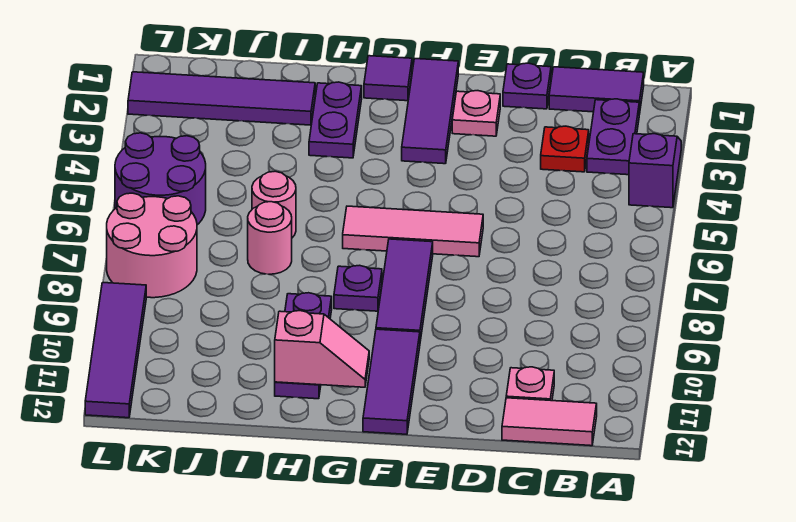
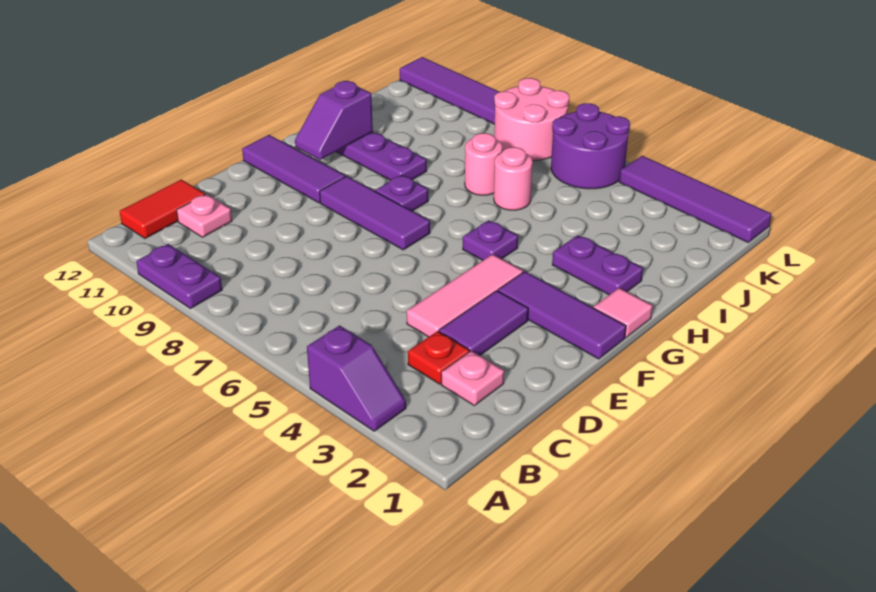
purple tile B1:C1 level 1 -> purple tile D3:E3 level 1
purple plate B2:B3 level 1 -> purple plate A9:A10 level 1
pink tile B12:C12 level 1 -> red tile B12:C12 level 1
purple plate D1 level 1 -> purple plate G5 level 1
pink plate E2 level 1 -> pink plate C2 level 1
pink tile E6:G6 level 1 -> pink tile D4:F4 level 1
purple tile G1 level 1 -> pink tile G1 level 1
pink slope G11:H11 level 2 top H -> purple slope G11:H11 level 2 top H
purple tile I2:L2 level 1 -> purple tile L1:L4 level 1

